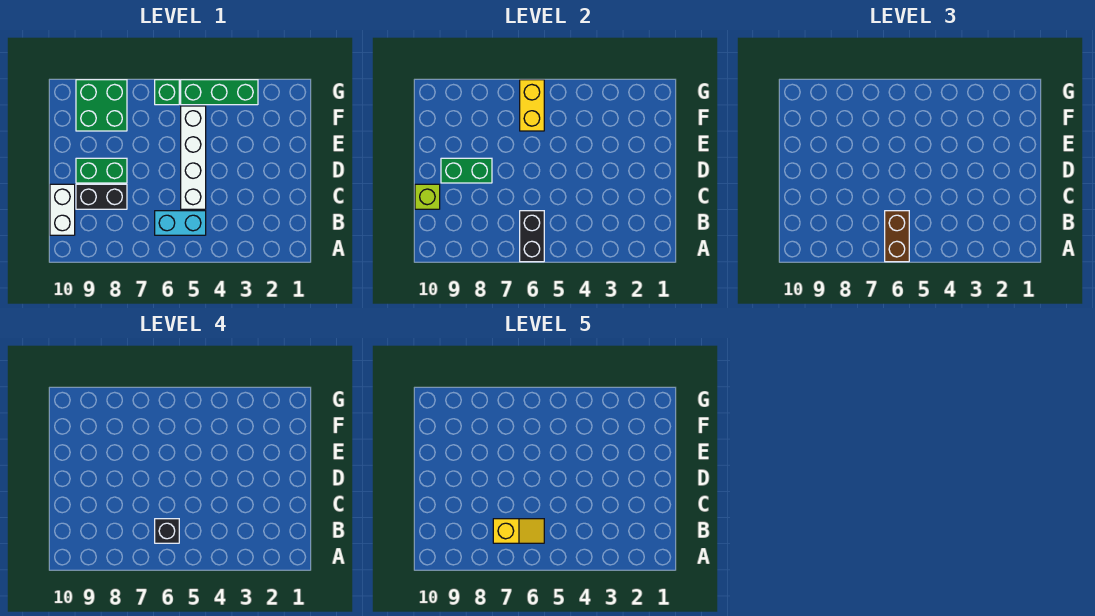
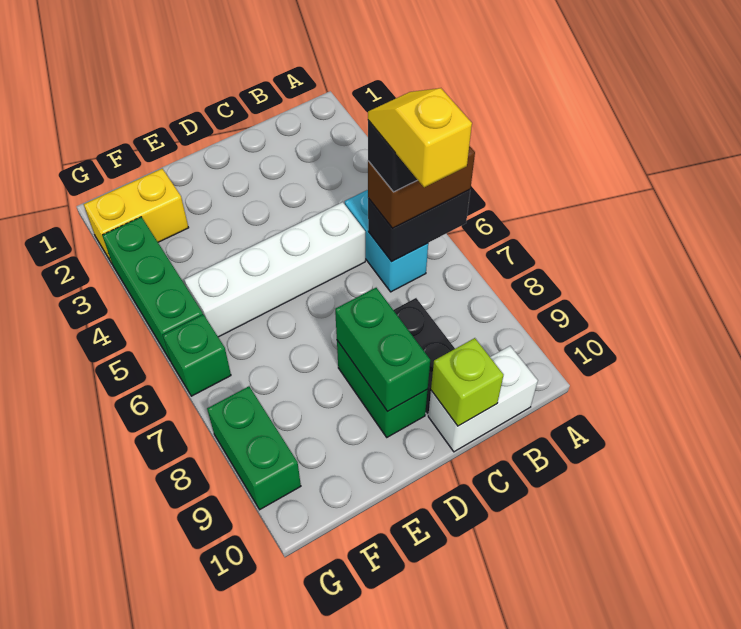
yellow brick F6:G6 level 2 -> yellow brick F2:G2 level 1
green brick F8:G9 level 1 -> green brick G8:G9 level 1

